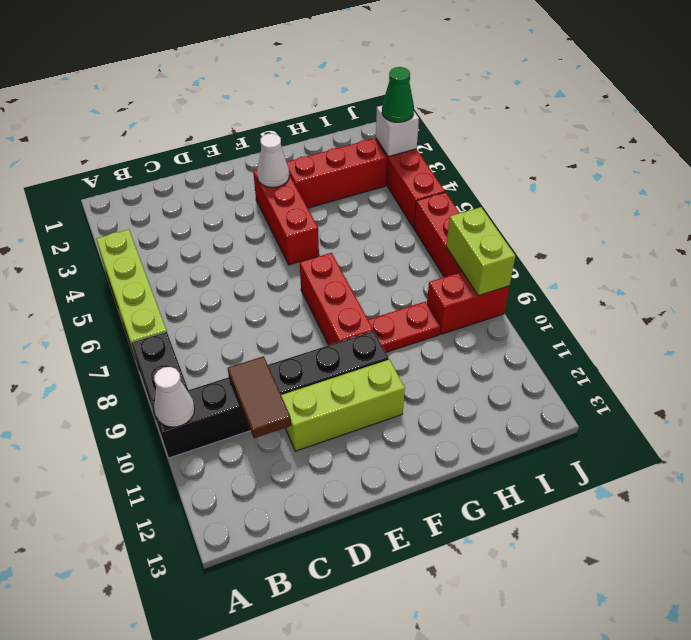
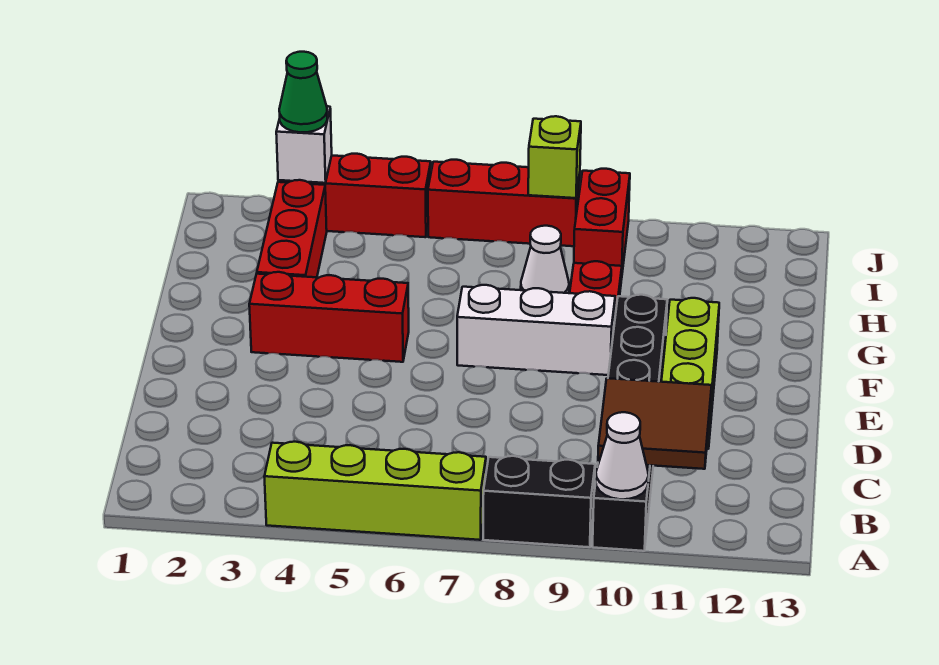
brown tile C10:C11 level 2 -> brown tile B10:C11 level 2
white cone F3 level 2 -> white cone H8 level 1
red brick F7:F9 level 1 -> white brick F7:F9 level 1
lime brick J8:J9 level 2 -> lime brick J8 level 2

